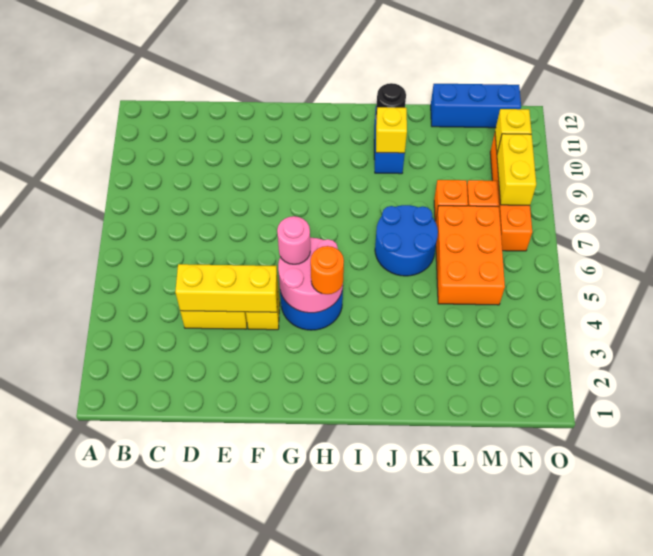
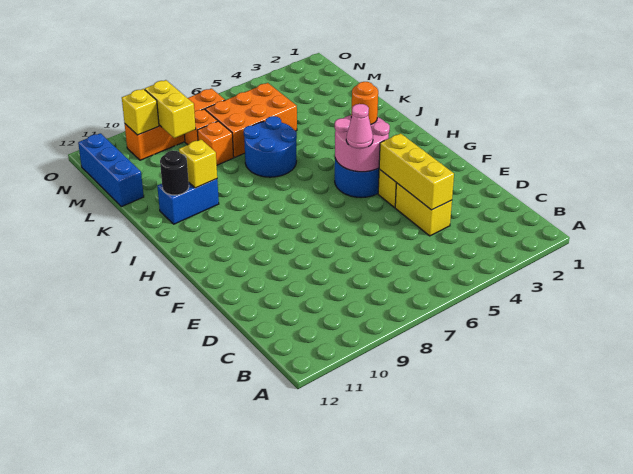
pink round brick G5 level 3 -> pink cone G5 level 3
yellow brick N8:N9 level 2 -> yellow brick M9:N9 level 2

